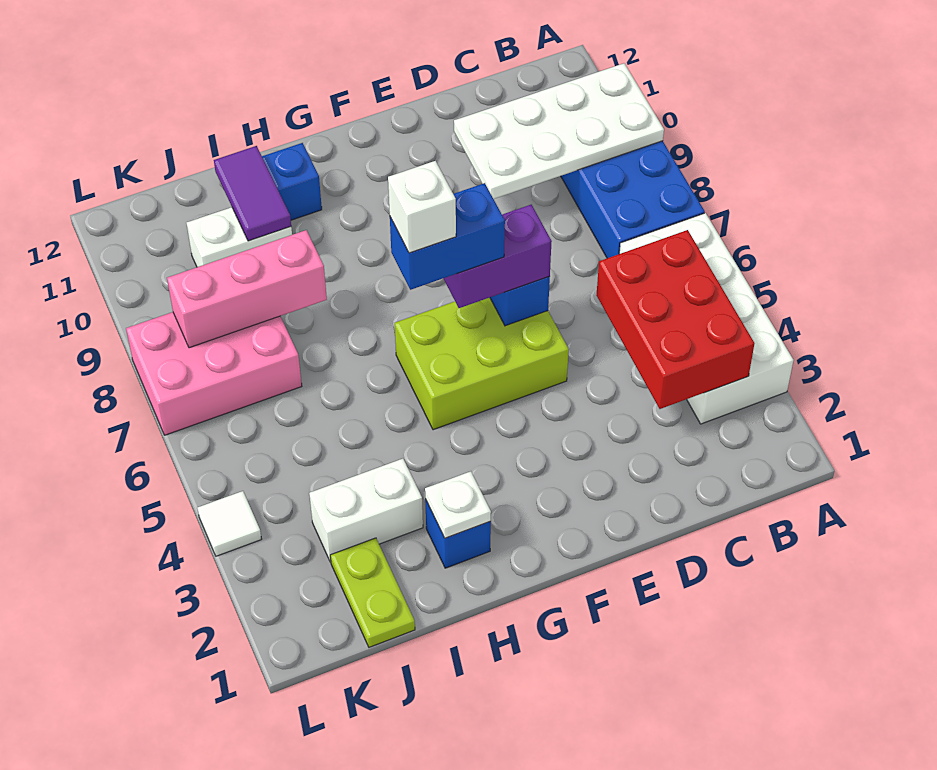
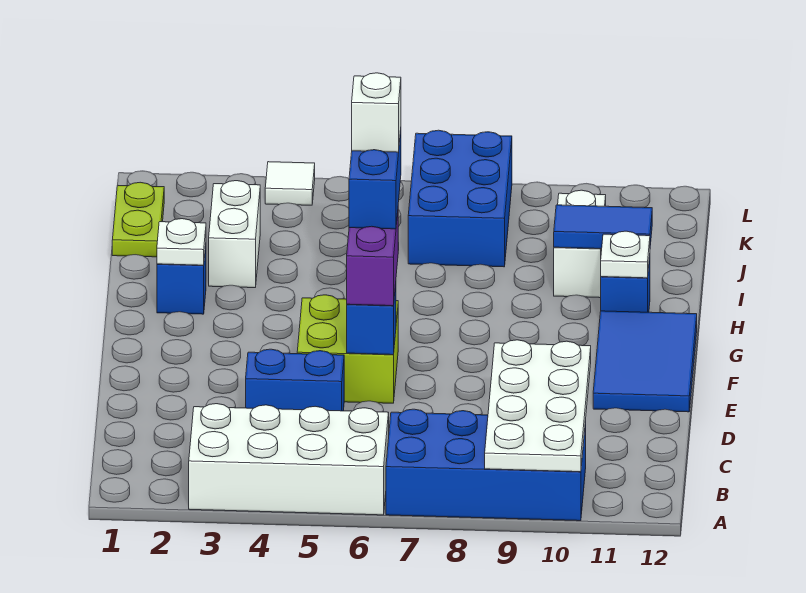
red brick B3:C5 level 2 -> none
none -> blue brick D4:D5 level 1
lime brick E5:G6 level 1 -> lime brick E5:F6 level 1
none -> blue tile E11:G12 level 1
none -> white plate H11 level 2
pink brick I8:K8 level 2 -> none
purple tile I10:I11 level 2 -> blue tile I10:I11 level 2
lime plate J1:J2 level 1 -> lime plate J1:K1 level 1
pink brick J7:L8 level 1 -> blue brick J7:L8 level 1

